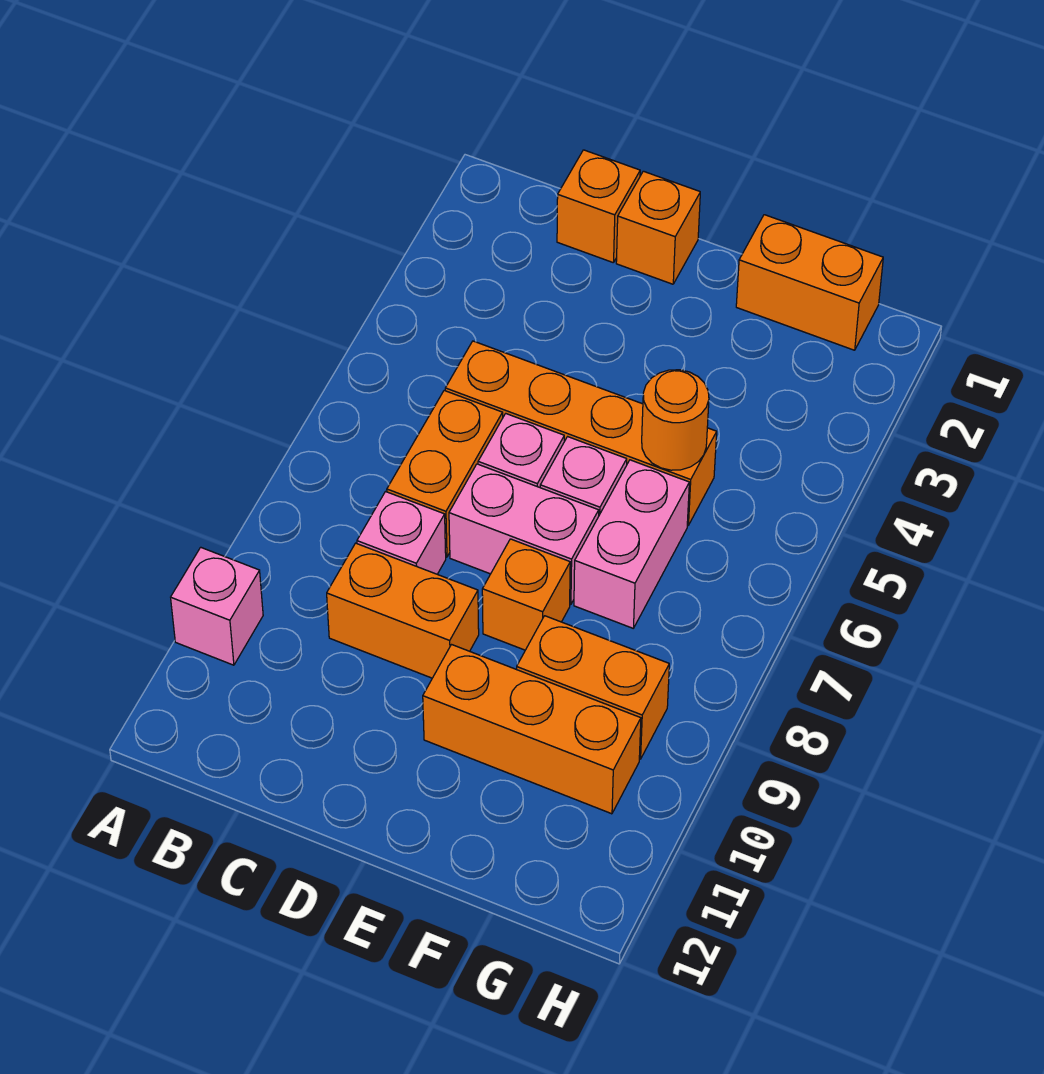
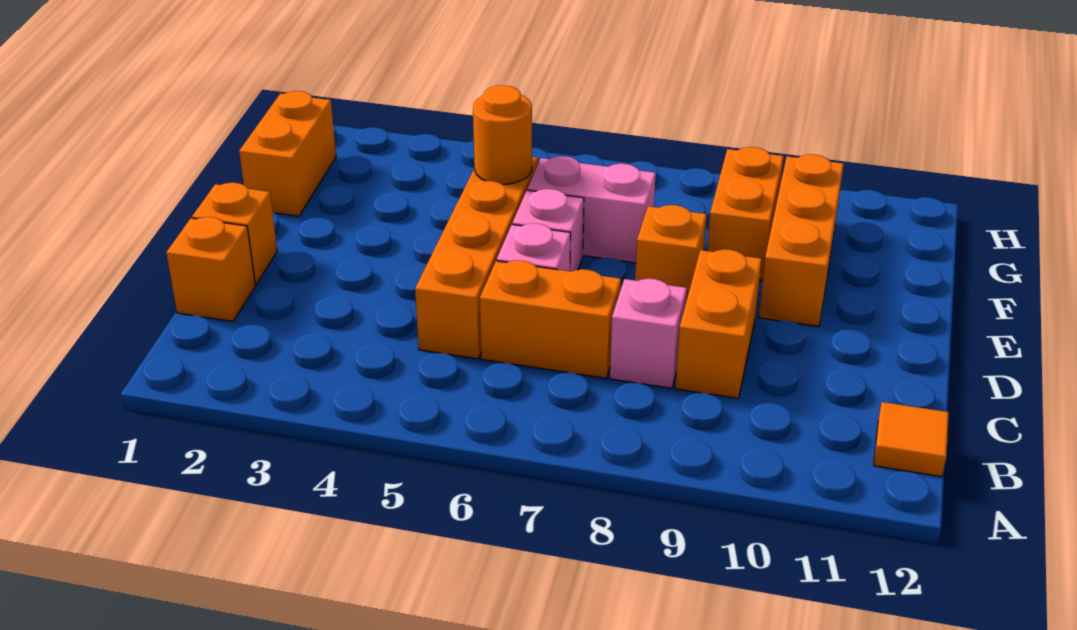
pink brick A10 level 1 -> none
none -> orange tile B12 level 1
pink brick D7:E7 level 1 -> none

